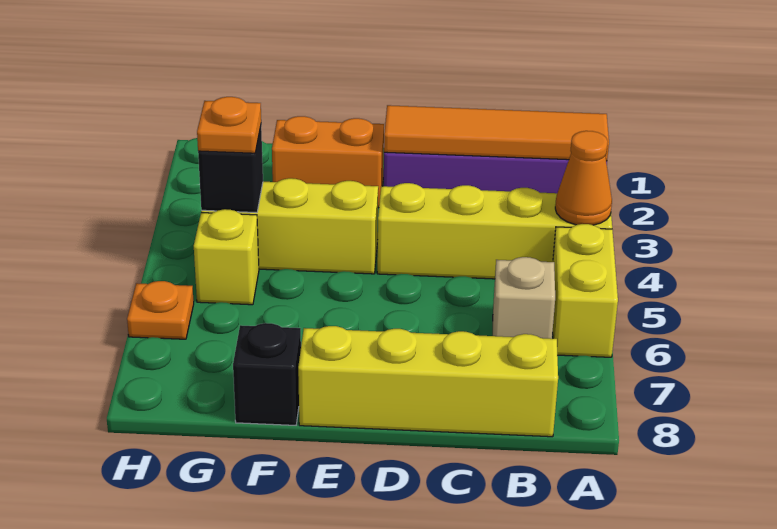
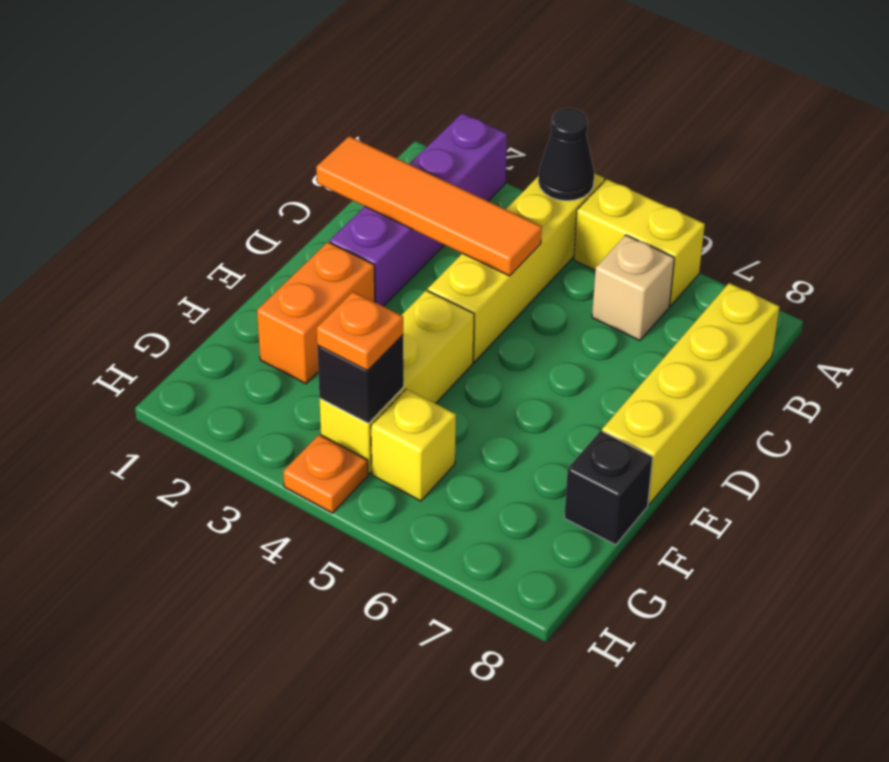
orange tile A2:D2 level 2 -> orange tile C1:C4 level 2
orange cone A4 level 2 -> black cone A4 level 2
orange plate H6 level 1 -> orange plate H4 level 1

